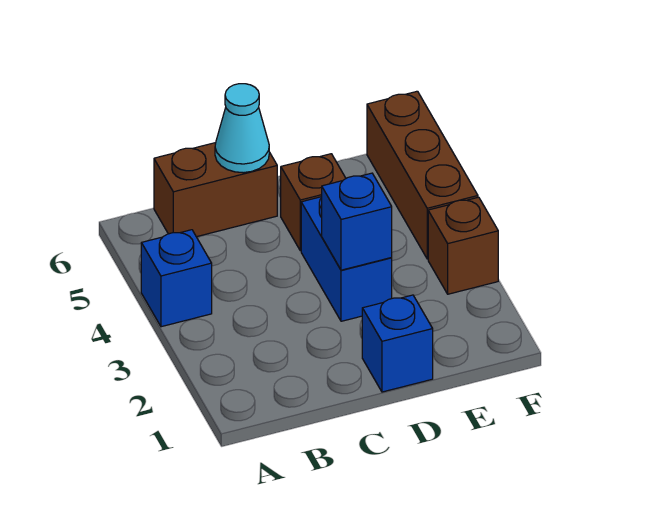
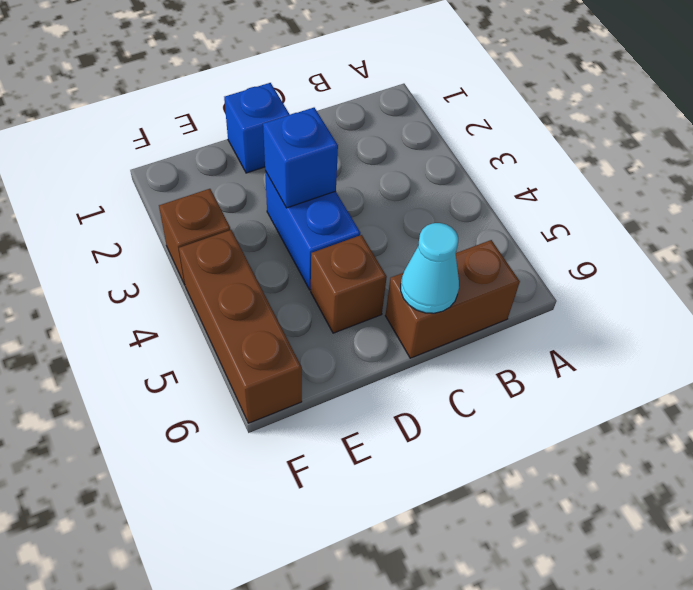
blue brick A4 level 1 -> none

